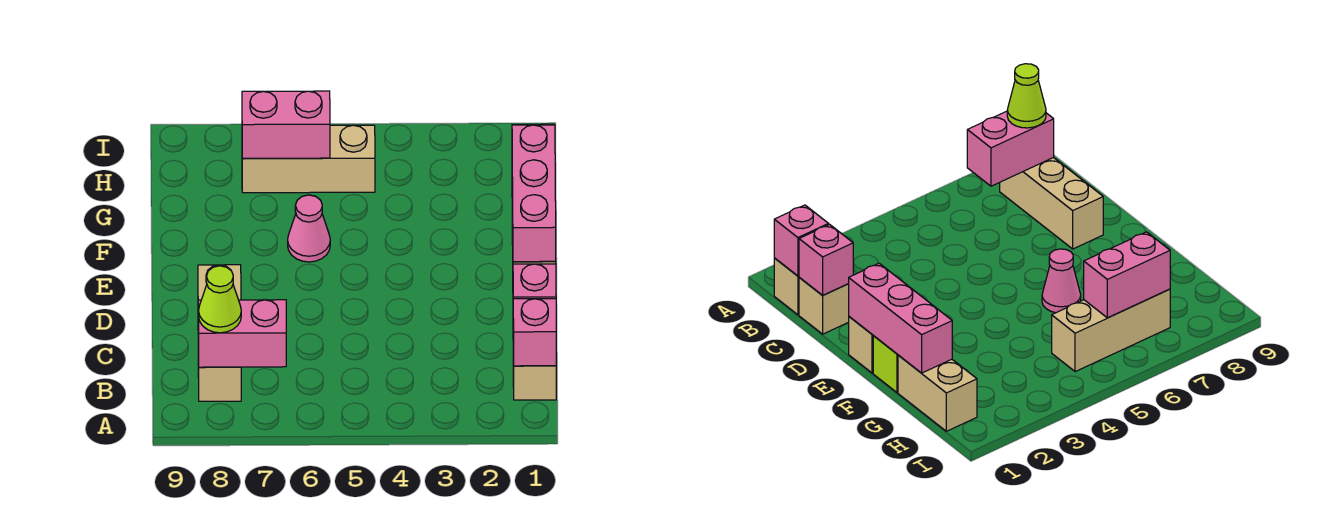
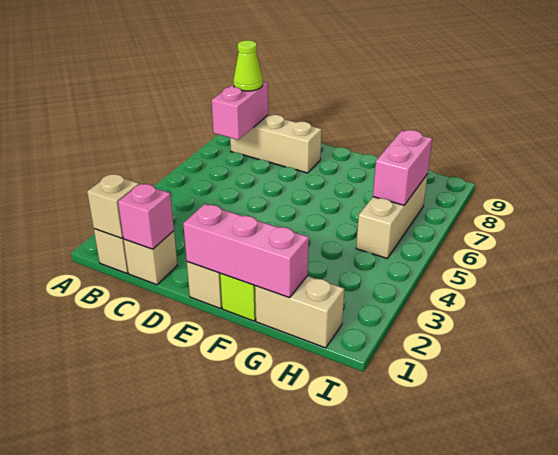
pink brick B1 level 2 -> tan brick B1 level 2
pink cone F6 level 1 -> none

